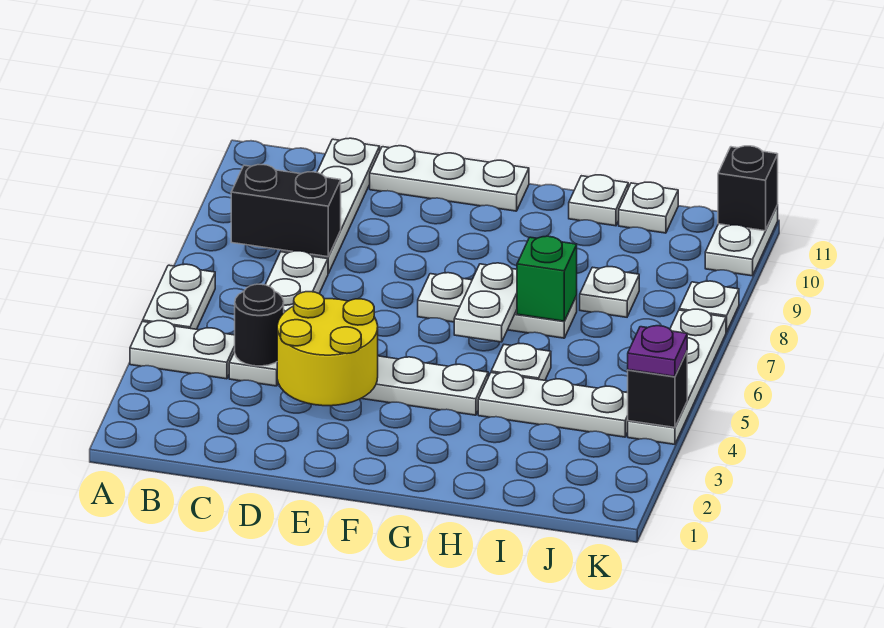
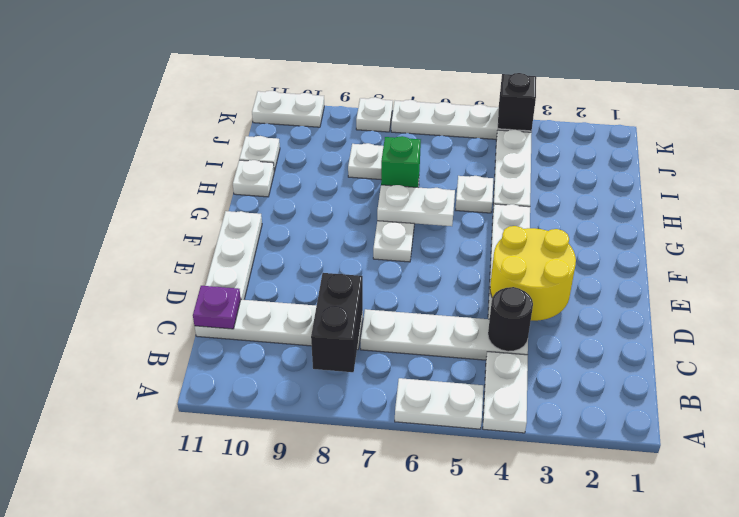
purple plate K4 level 3 -> purple plate C11 level 2
black brick K11 level 2 -> none

